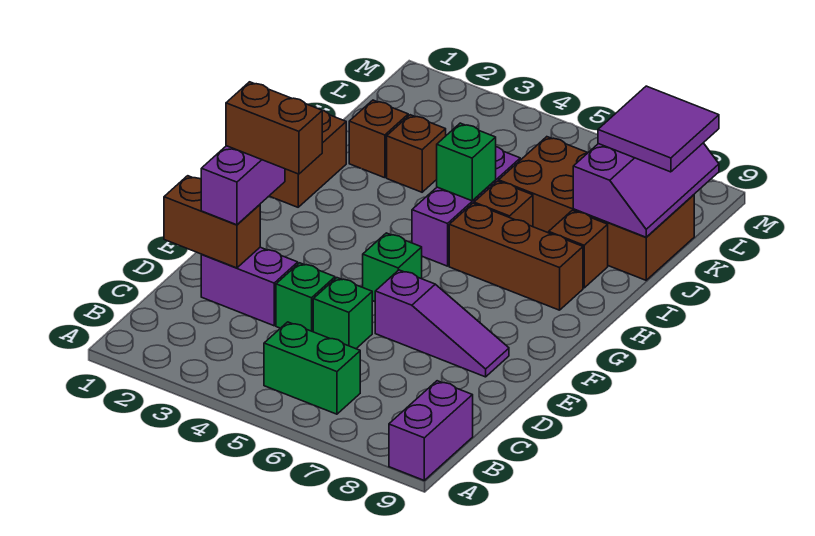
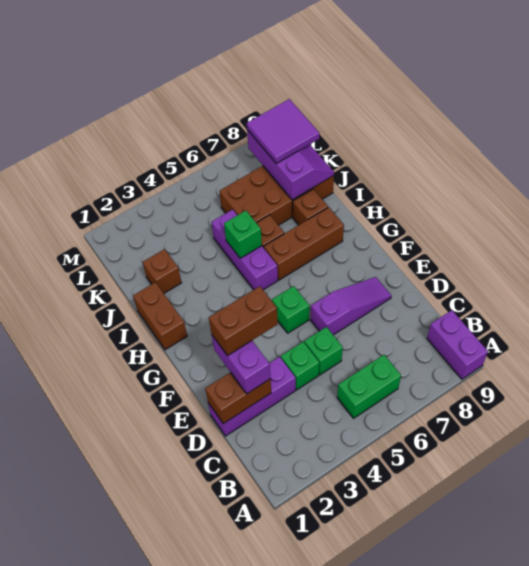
purple brick D2:D3 level 1 -> purple brick D1:D3 level 1
brown brick J3 level 1 -> none

